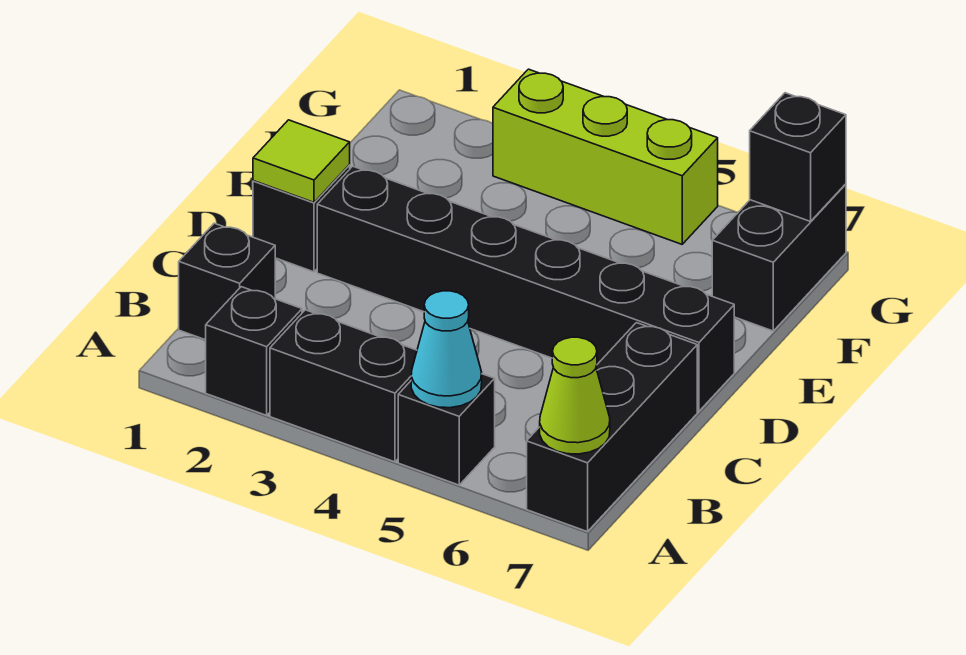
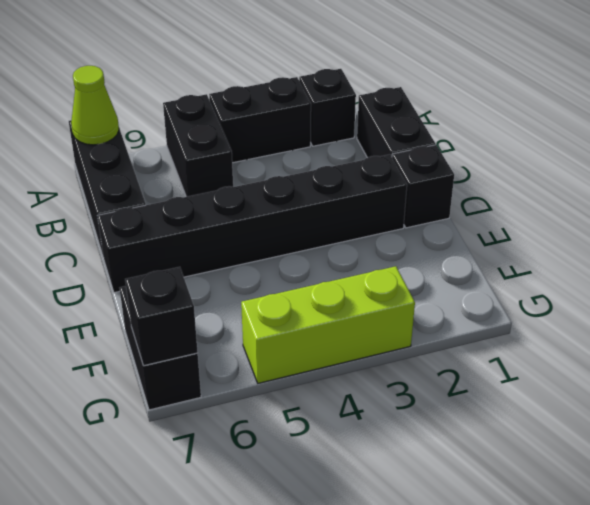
black brick A5 level 1 -> black brick A5:B5 level 1
cyan cone A5 level 2 -> none
black brick B1 level 1 -> black brick B1:C1 level 1
lime tile D1 level 2 -> none

